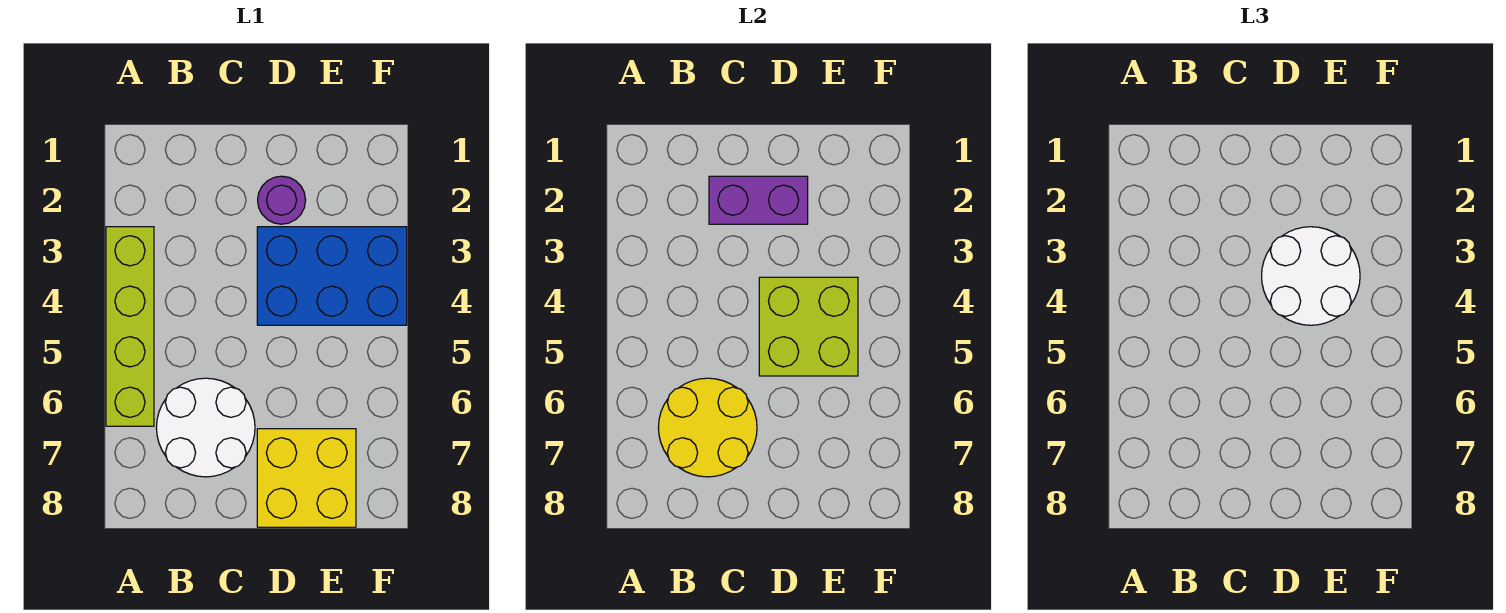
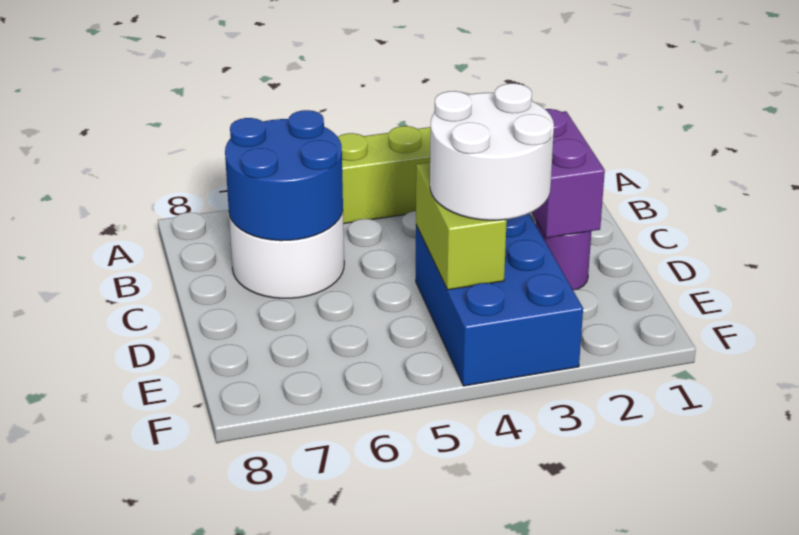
yellow round brick B6:C7 level 2 -> blue round brick B6:C7 level 2
lime brick D4:E5 level 2 -> lime brick D4:E4 level 2
yellow brick D7:E8 level 1 -> none

